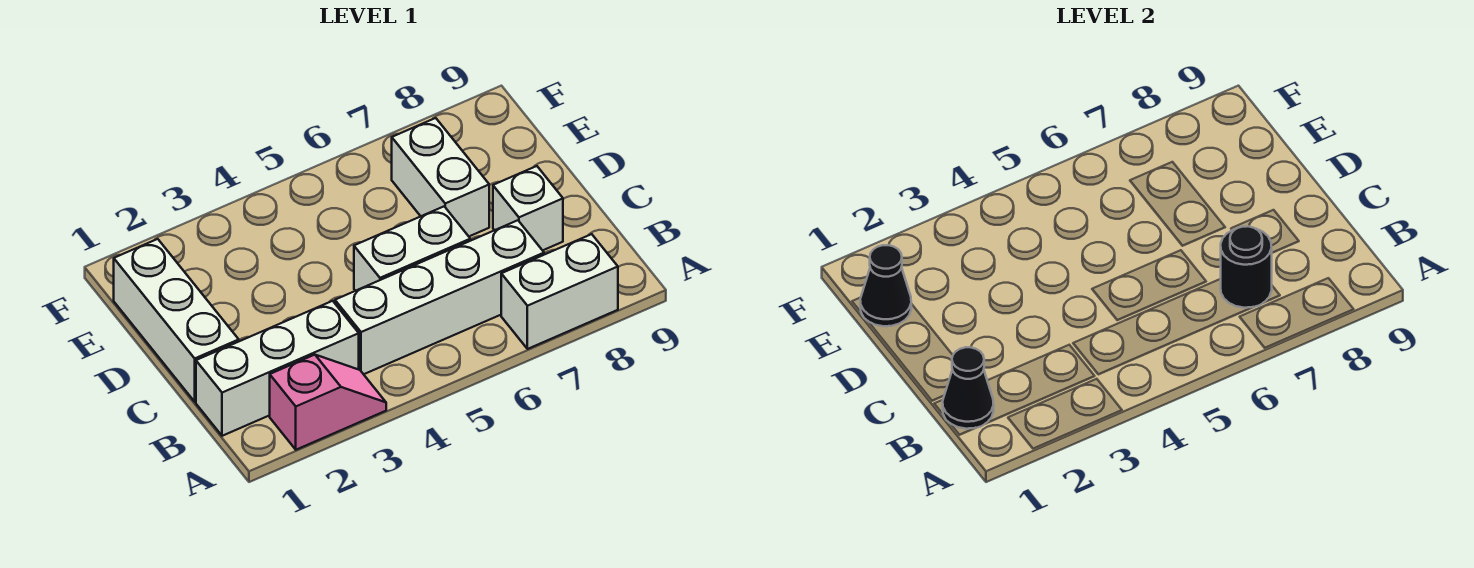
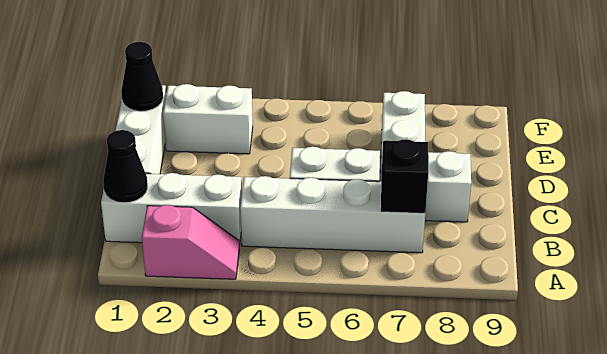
white brick A7:A8 level 1 -> white brick E2:E3 level 1
black round brick B7 level 2 -> black brick B7 level 2

